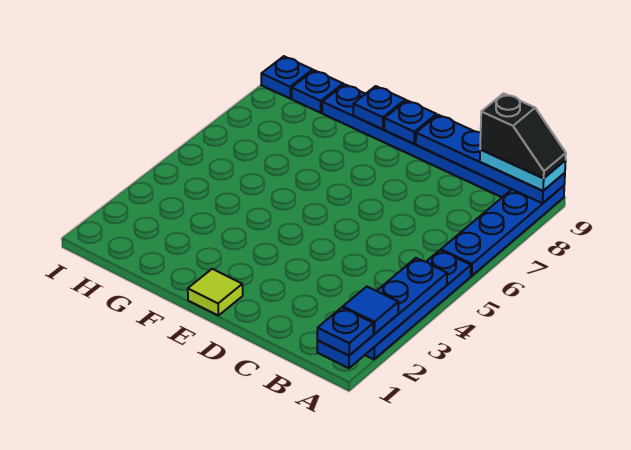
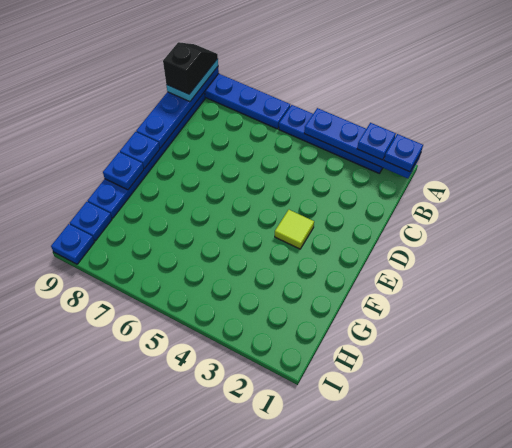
blue tile A2 level 3 -> blue plate A2 level 3
lime tile E1 level 1 -> lime tile E3 level 1

